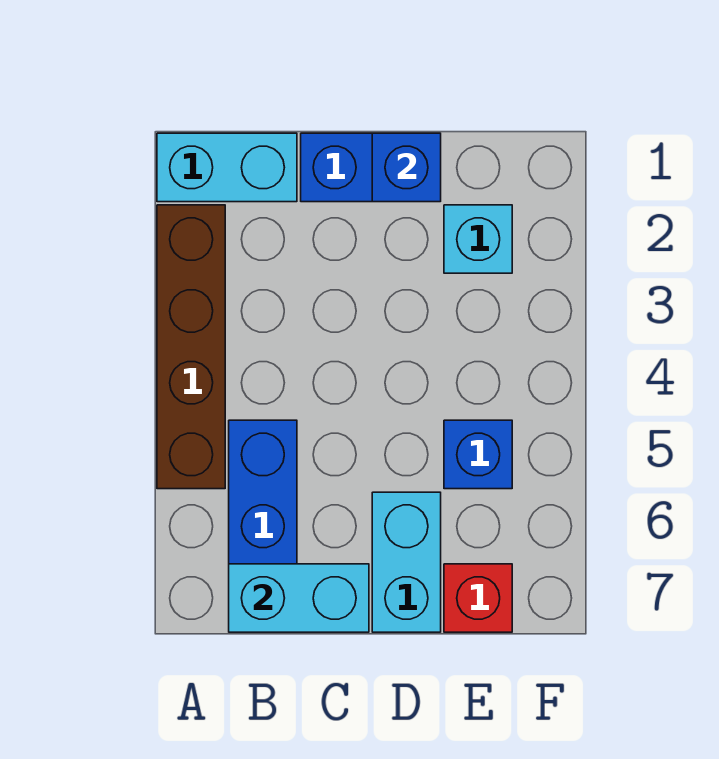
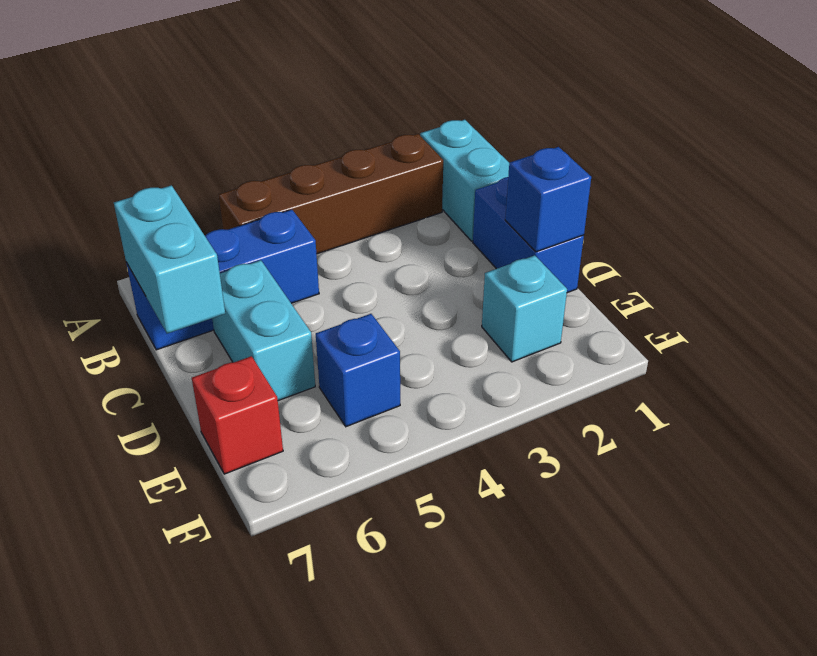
cyan brick D6:D7 level 1 -> cyan brick C6:D6 level 1

